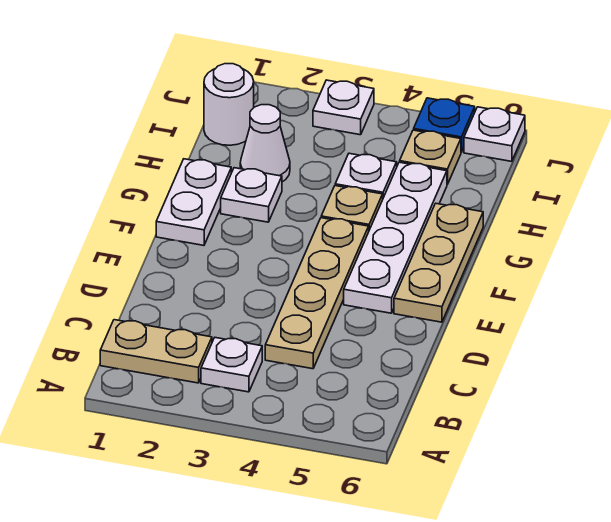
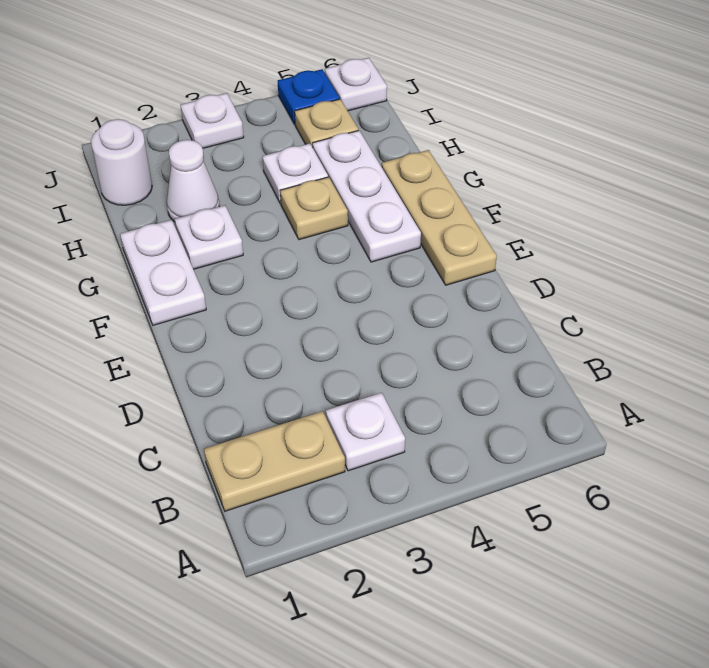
tan plate C4:F4 level 1 -> none
white plate E5:H5 level 1 -> white plate F5:H5 level 1

